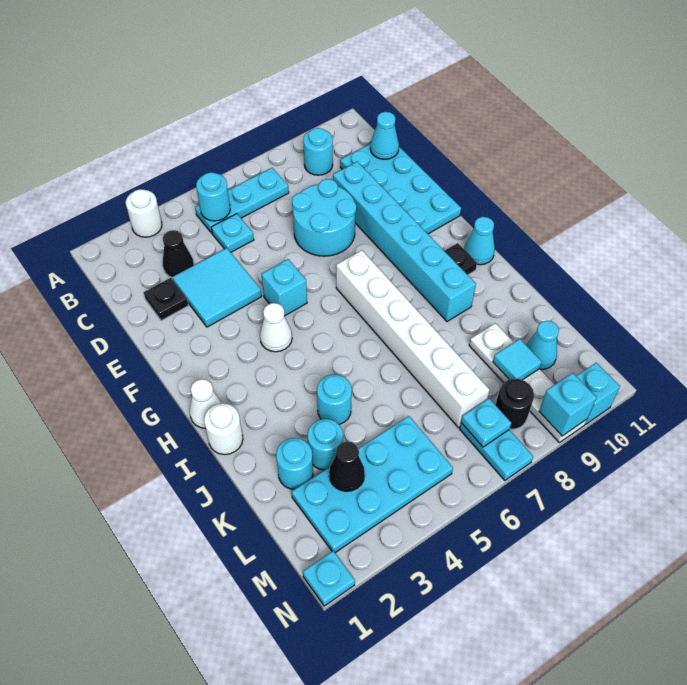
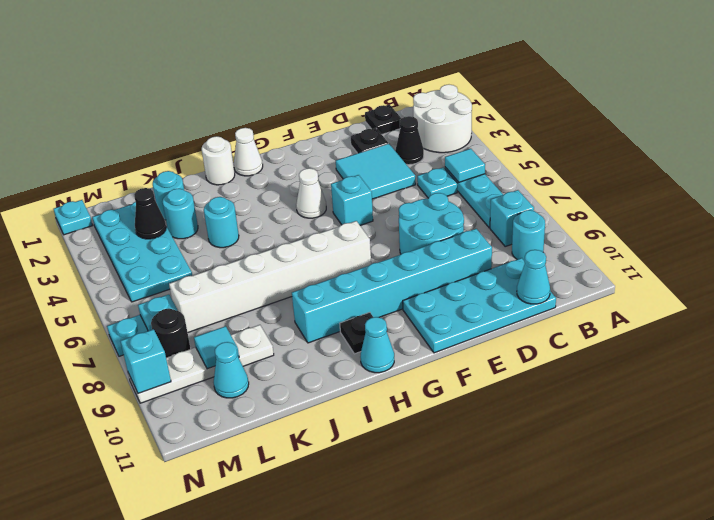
white round brick A3 level 1 -> white round brick A2:B3 level 1
cyan round brick B5 level 2 -> cyan tile B5 level 2
none -> black plate C1 level 1
cyan brick N10 level 1 -> cyan brick B8 level 1

